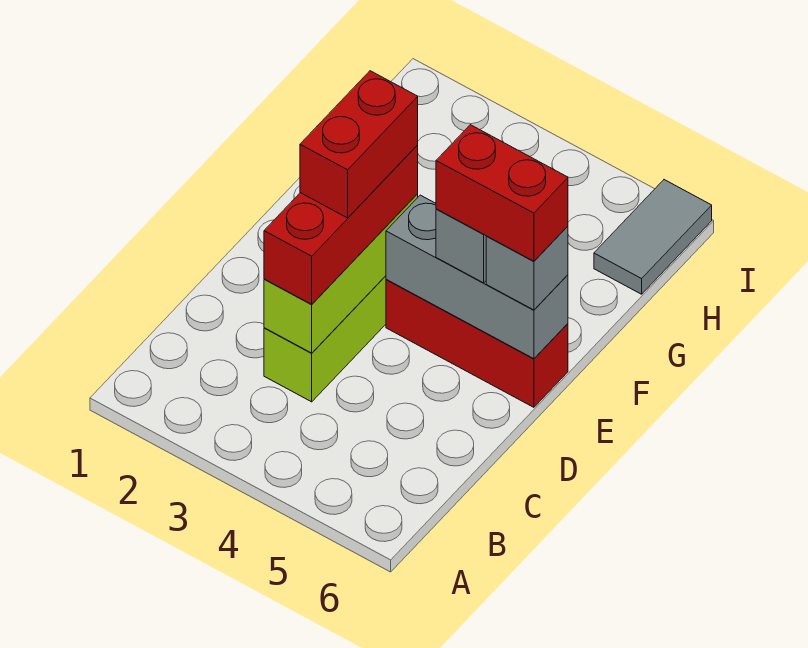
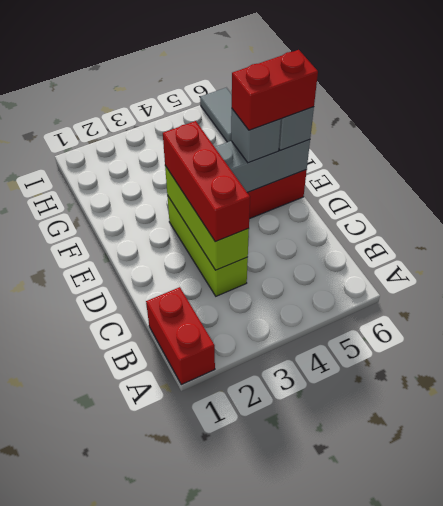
red brick D3:E3 level 4 -> red brick A1:B1 level 1

